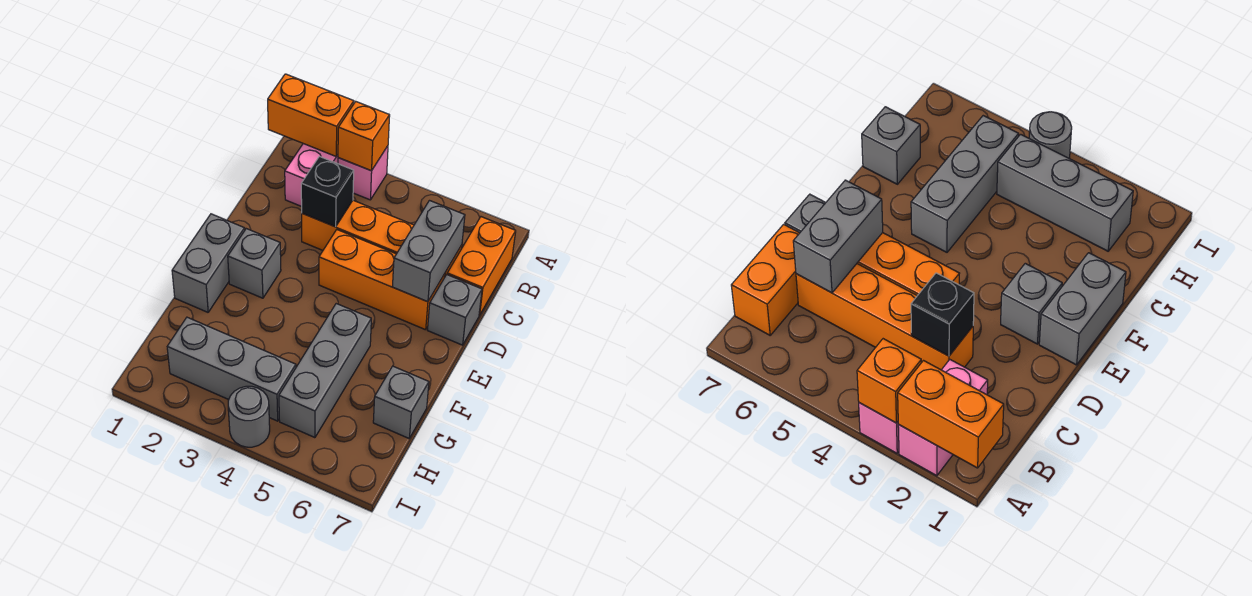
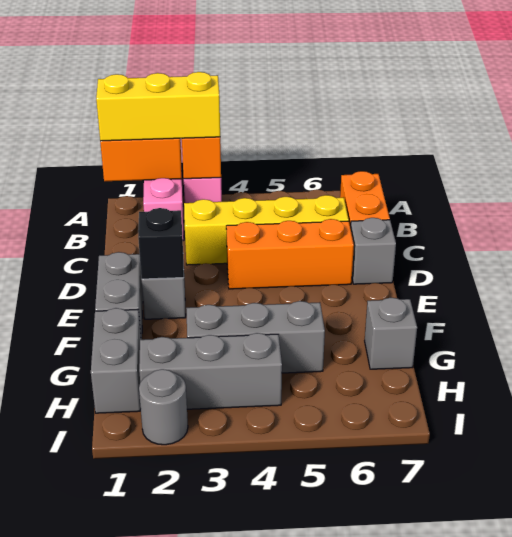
none -> yellow brick A1:A3 level 3
orange brick C3:C6 level 1 -> yellow brick C3:C6 level 1
black brick C3 level 2 -> black brick E2 level 2
grey brick C6:D6 level 2 -> grey brick G1:H1 level 1
grey brick F5:H5 level 1 -> grey brick G3:G5 level 1
grey round brick I4 level 1 -> grey round brick I2 level 1

